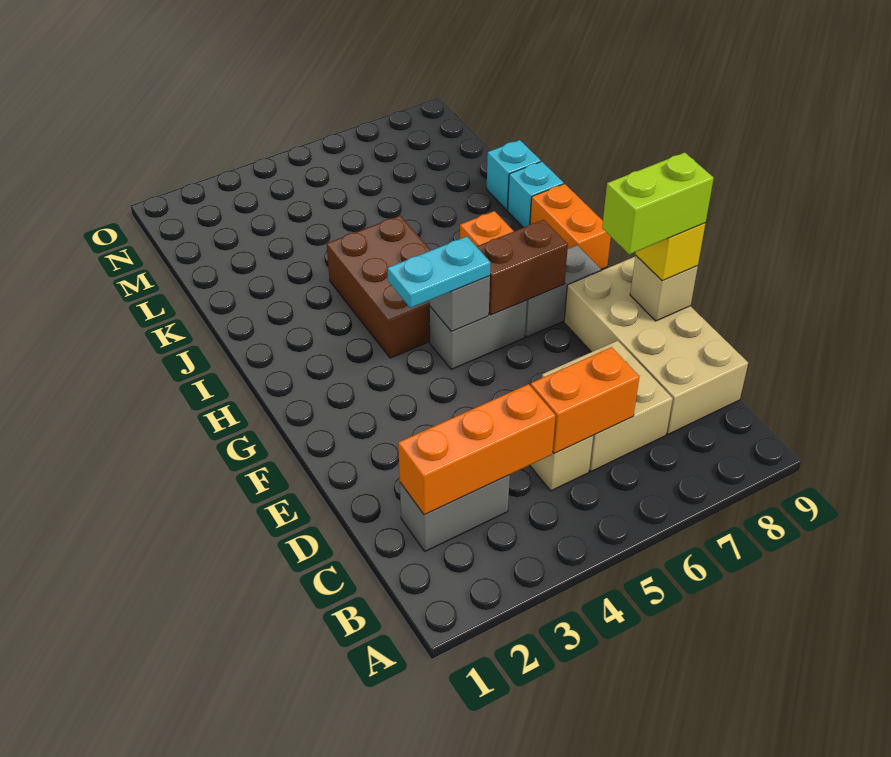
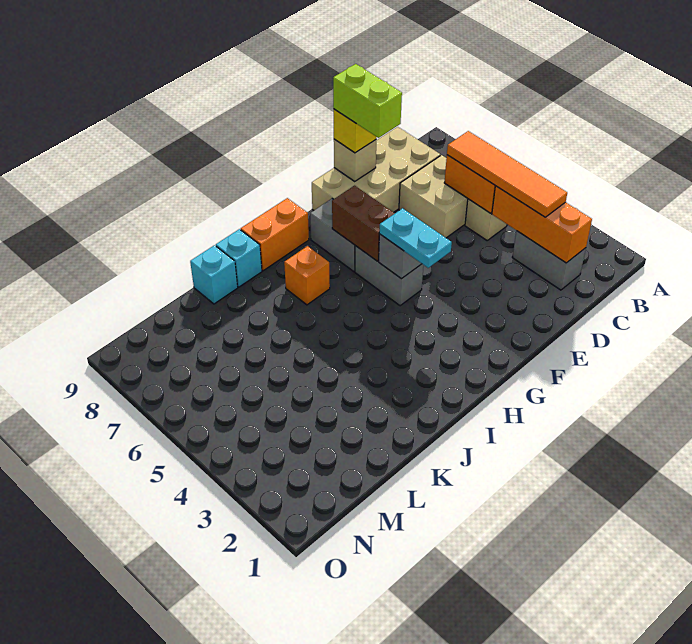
none -> orange tile C3:C6 level 3
brown brick H4:J5 level 1 -> none

